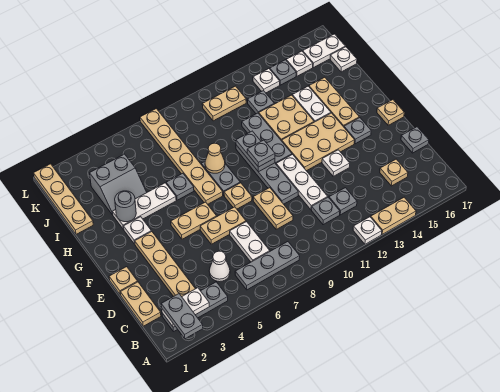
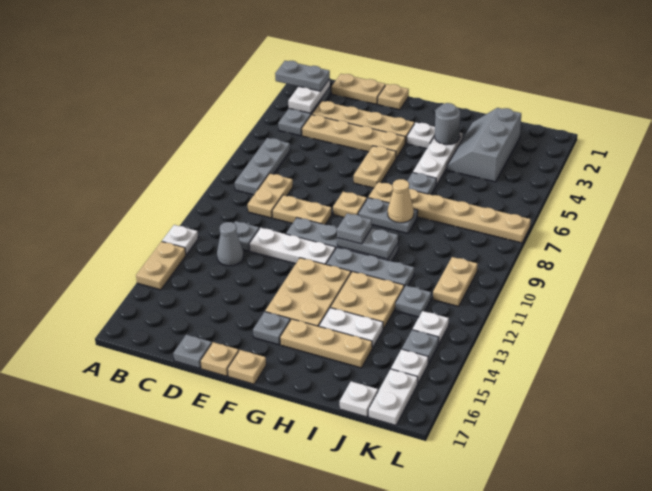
white cone C5 level 1 -> none
white plate C7:D7 level 1 -> none
grey plate C12 level 1 -> grey cone C12 level 1
tan plate C15 level 1 -> tan plate E17 level 1
tan plate E6:E7 level 1 -> tan plate C8:C9 level 1
white plate E13 level 1 -> none
tan plate I1:L1 level 1 -> tan plate C4:F4 level 1
grey slope I3:J4 level 1 top J -> grey slope I2:J4 level 1 top J

